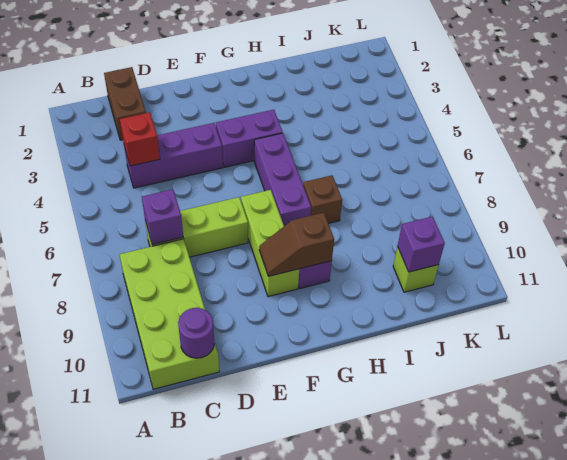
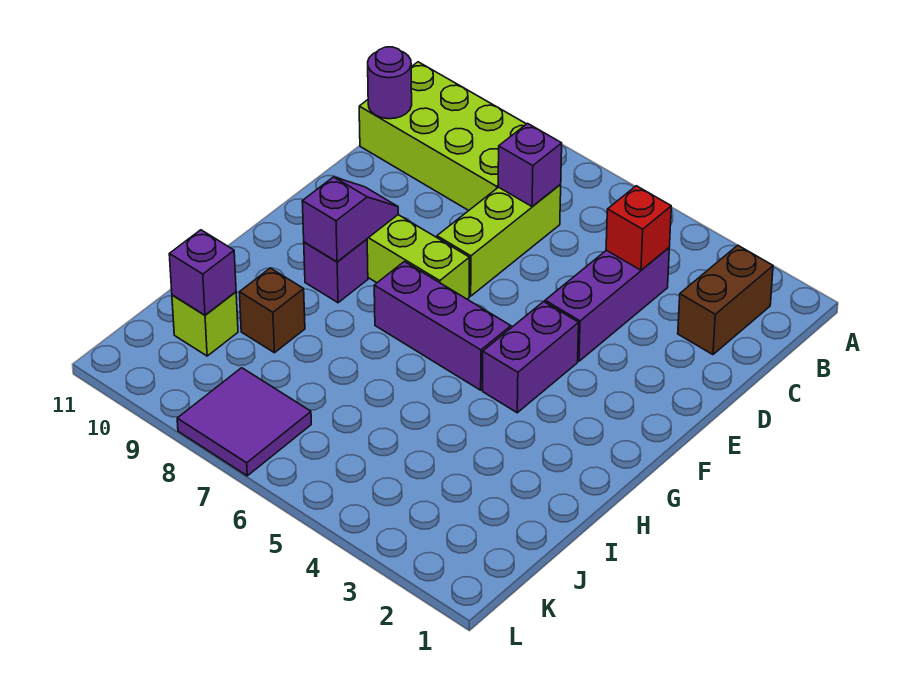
brown brick C1:C2 level 1 -> brown brick B2:C2 level 1
brown slope F9:G9 level 2 top G -> purple slope F9:G9 level 2 top G
brown brick H7 level 1 -> brown brick I9 level 1
none -> purple tile K7:L8 level 1

